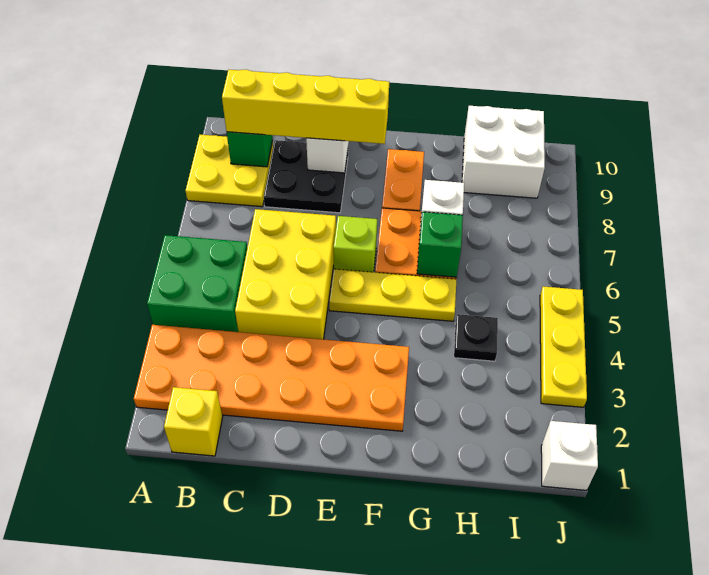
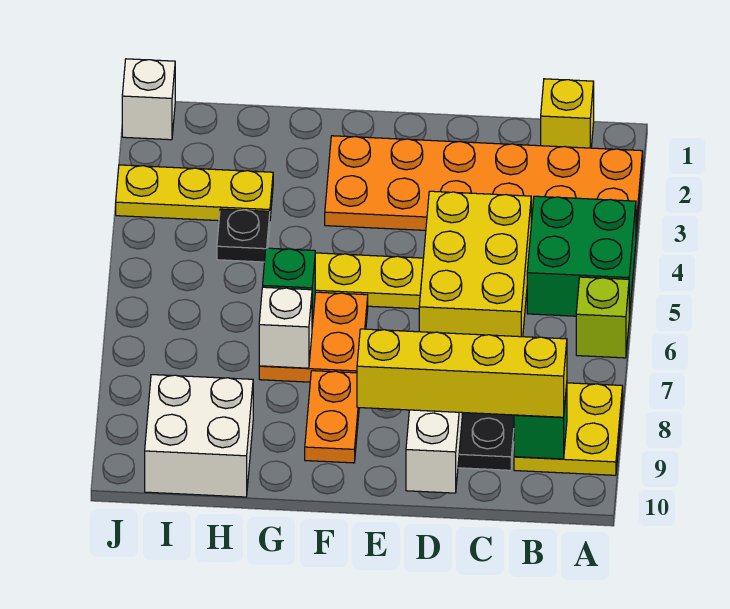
lime brick E6 level 1 -> lime brick A6 level 1
yellow plate J3:J5 level 1 -> yellow plate H3:J3 level 1

